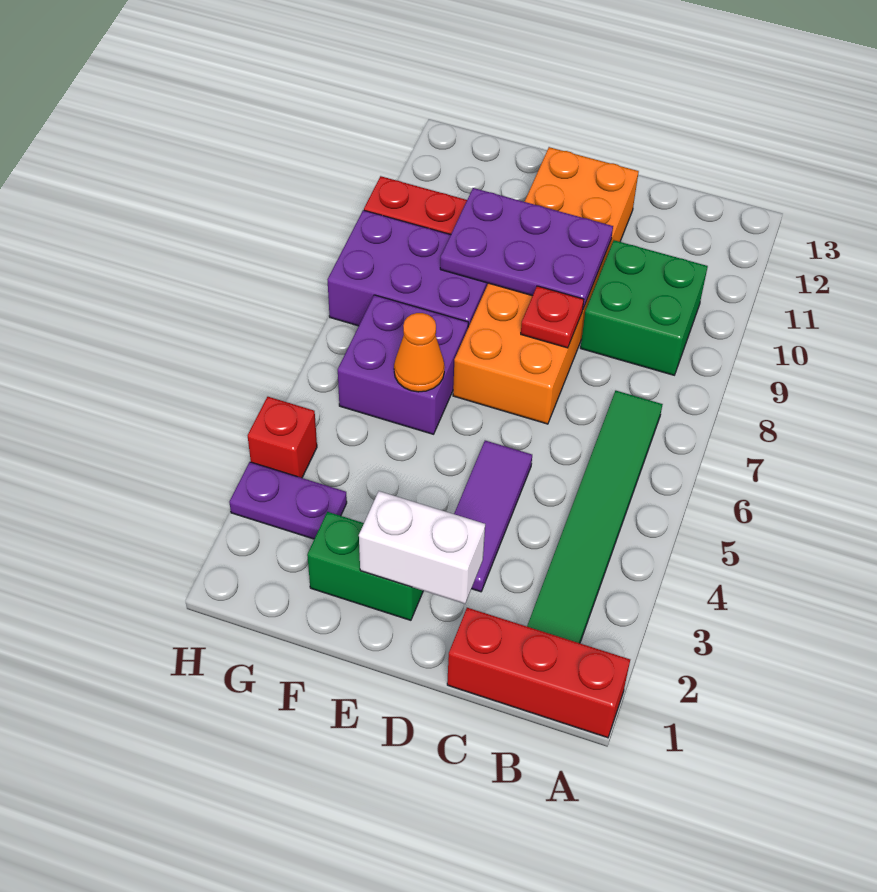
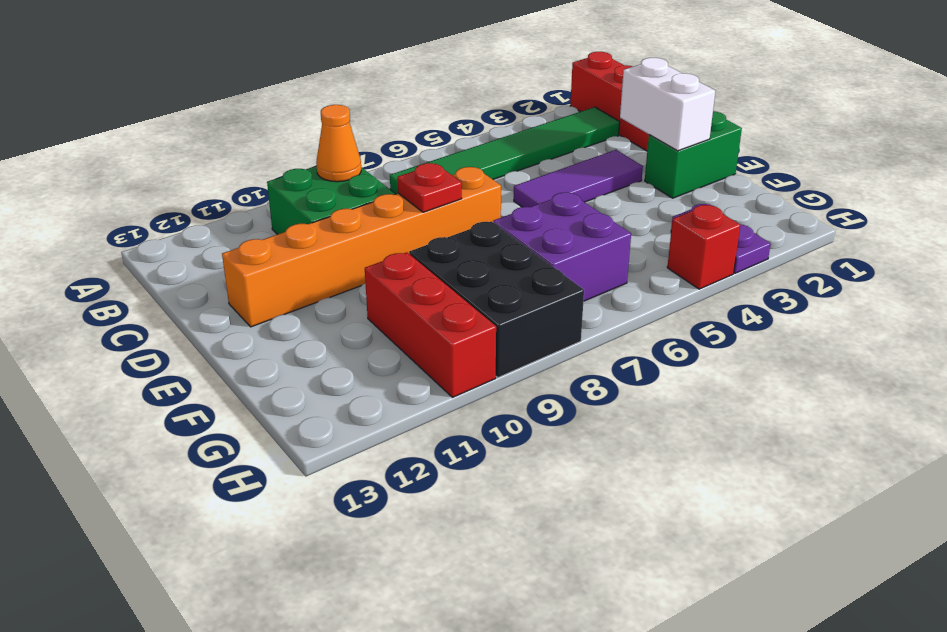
orange brick D7:E12 level 1 -> orange brick D7:D12 level 1
purple plate D9:F10 level 2 -> none
green brick E2:F2 level 1 -> green brick E1:E2 level 1
orange cone F6 level 2 -> orange cone B9 level 2
purple brick F8:H9 level 1 -> black brick F8:H9 level 1

